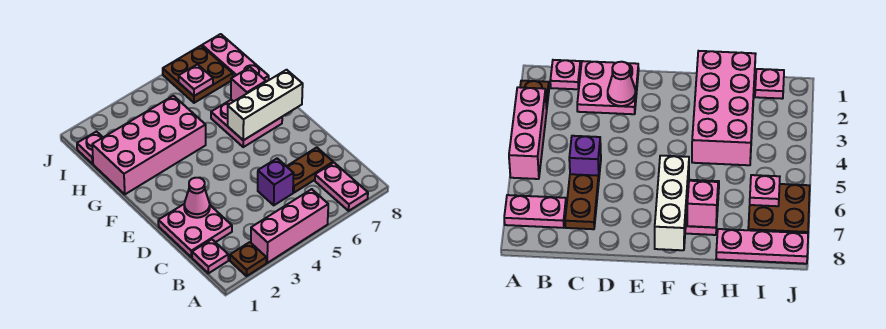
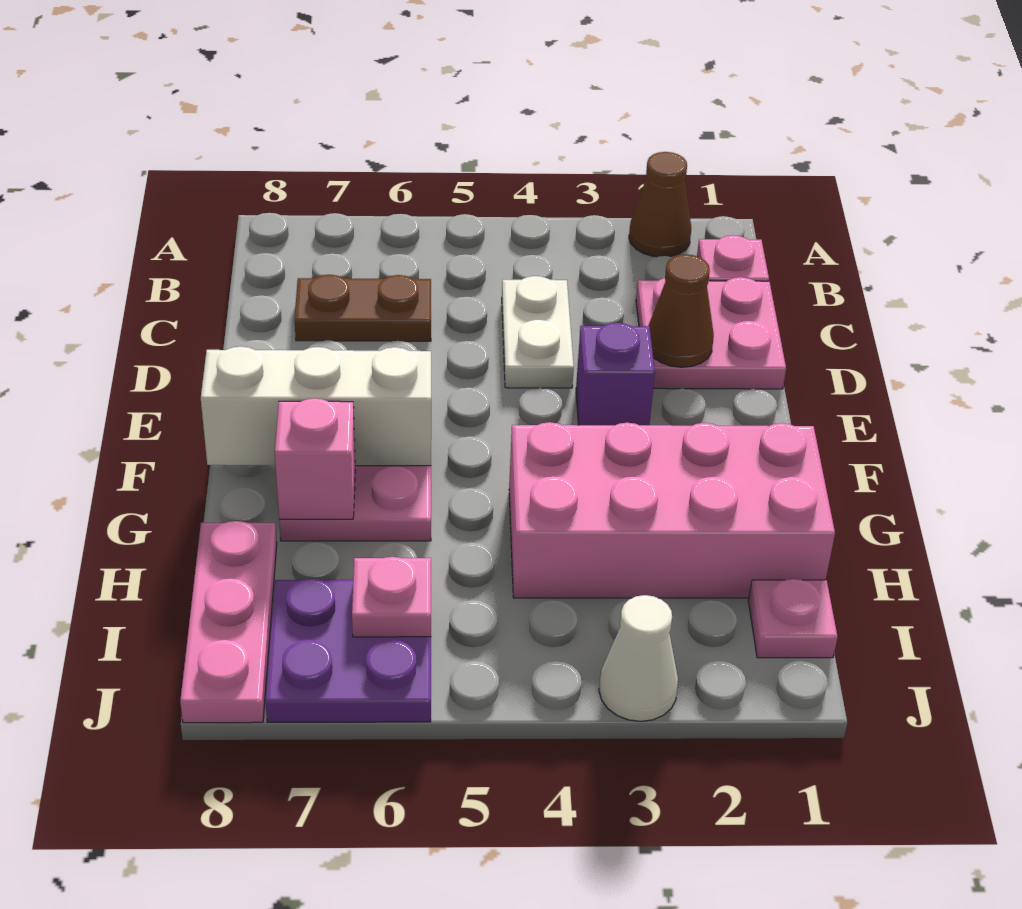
brown plate A2 level 1 -> brown cone A2 level 1
pink brick A3:A5 level 1 -> none
pink plate A7:B7 level 1 -> none
none -> white plate C4:D4 level 1
purple brick C5 level 1 -> purple brick E3 level 1
pink cone D2 level 2 -> brown cone D2 level 2
brown plate I6:J7 level 1 -> purple plate I6:J7 level 1
none -> white cone J3 level 1

